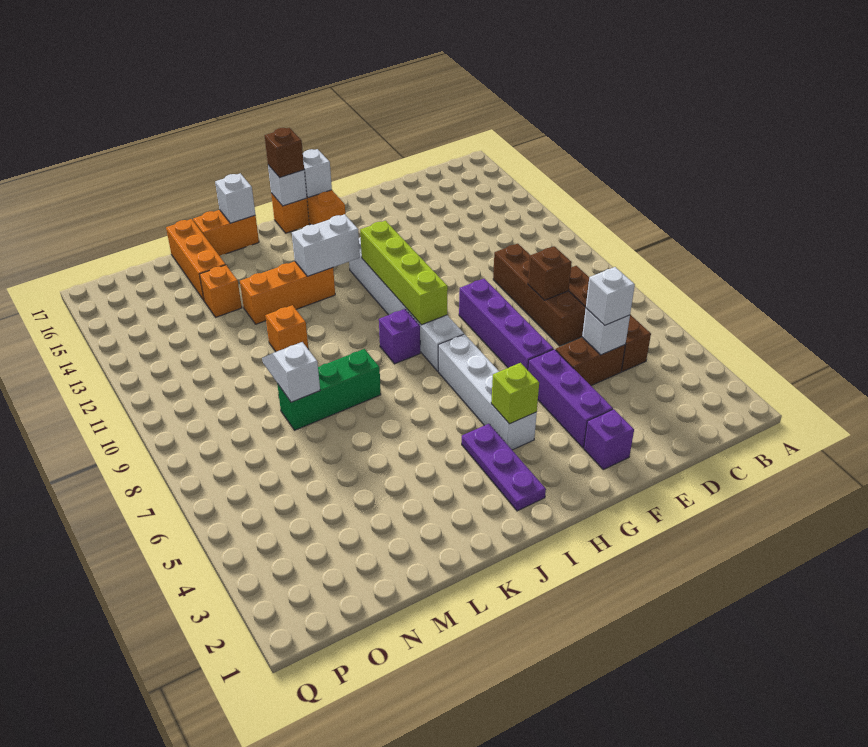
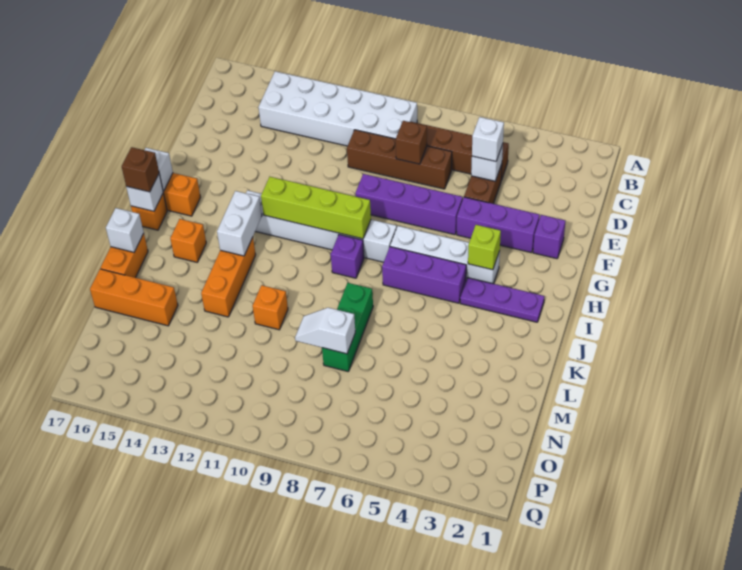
none -> white brick B9:C14 level 1
none -> purple brick I5:I7 level 1
orange brick M14 level 1 -> orange brick J15 level 1

